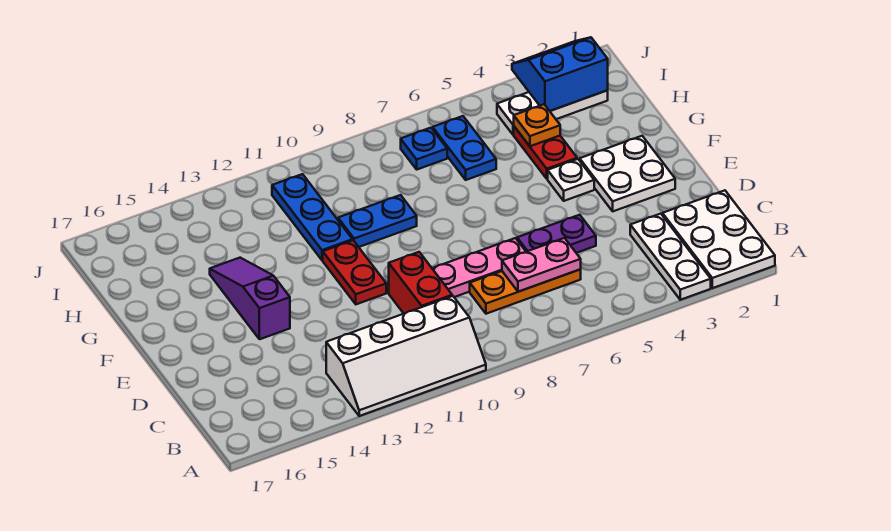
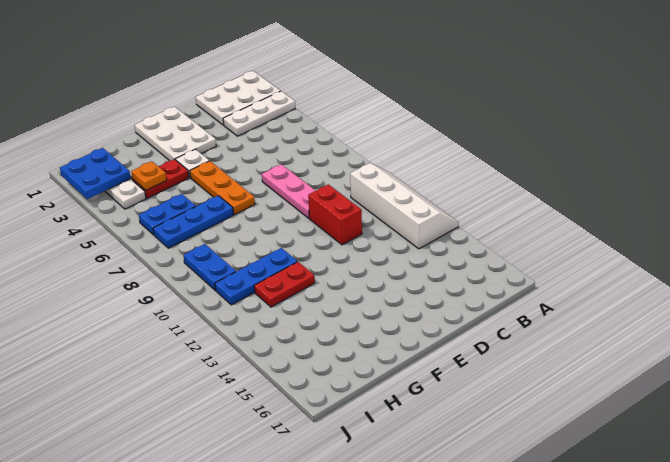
orange plate C6:C8 level 1 -> orange plate F5:F7 level 1
pink plate C6:C7 level 2 -> none
red brick C10:D10 level 1 -> red brick D10:D11 level 1
purple plate D5:D6 level 1 -> none
white plate E2:F3 level 1 -> white plate E1:F3 level 1
red plate E11:F11 level 1 -> red plate G12:H12 level 1
purple slope E14:G14 level 1 top E -> none
blue plate G9:G10 level 1 -> blue plate I9:I10 level 1
blue slope I2:J3 level 2 top I -> blue plate I2:J3 level 2
blue plate I7 level 1 -> blue plate G7:I7 level 1

